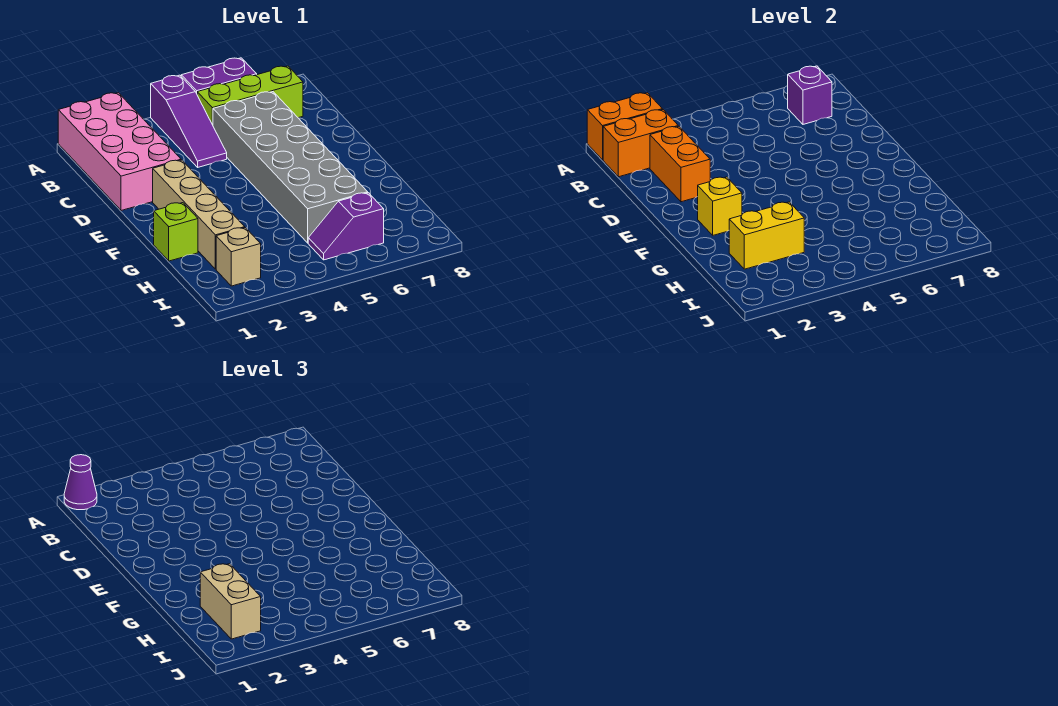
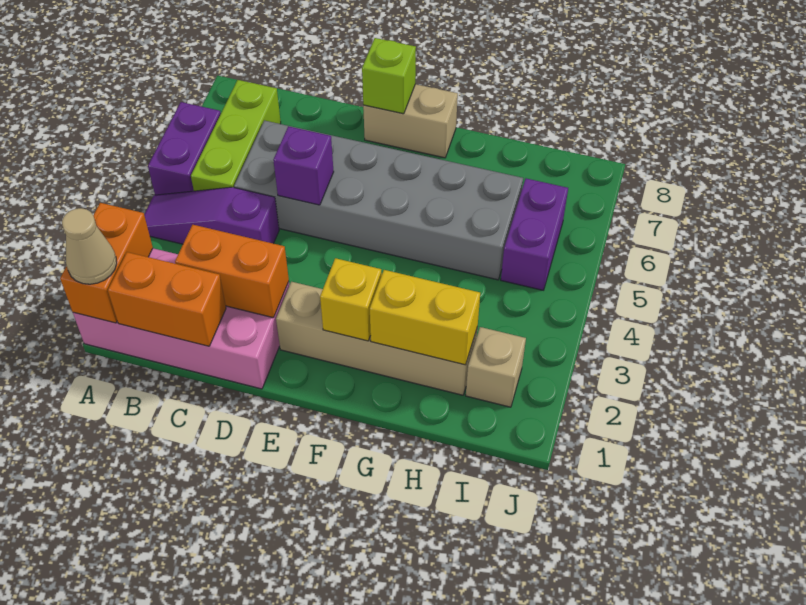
purple cone A1 level 3 -> tan cone A1 level 3
purple slope A4:C4 level 1 top A -> purple slope A4:C4 level 1 top C
orange brick B1:B2 level 2 -> orange brick B1:C1 level 2
purple brick B7 level 2 -> purple brick D5 level 2
lime brick G1 level 1 -> lime brick E8 level 2
yellow brick H2:H3 level 2 -> yellow brick G2:H2 level 2
tan brick H2:I2 level 3 -> tan brick E8:F8 level 1
purple slope I5:I6 level 1 top 6 -> purple brick I5:I6 level 1

